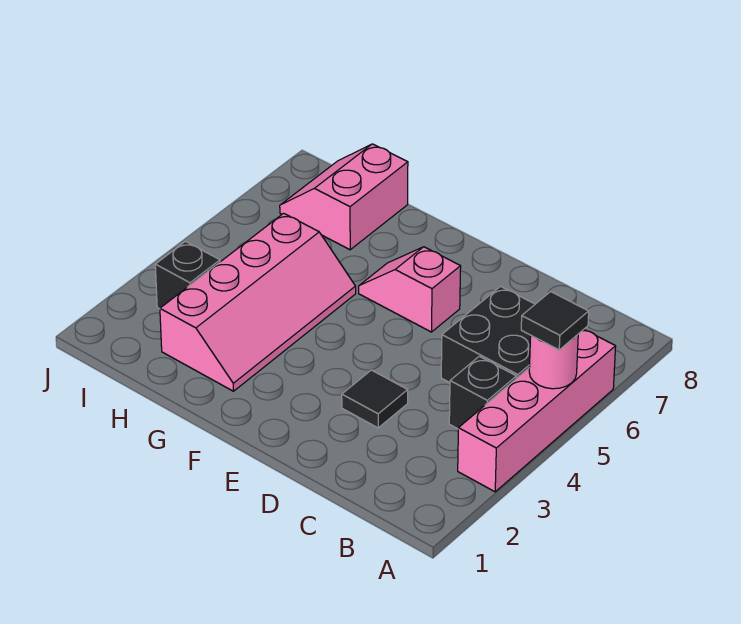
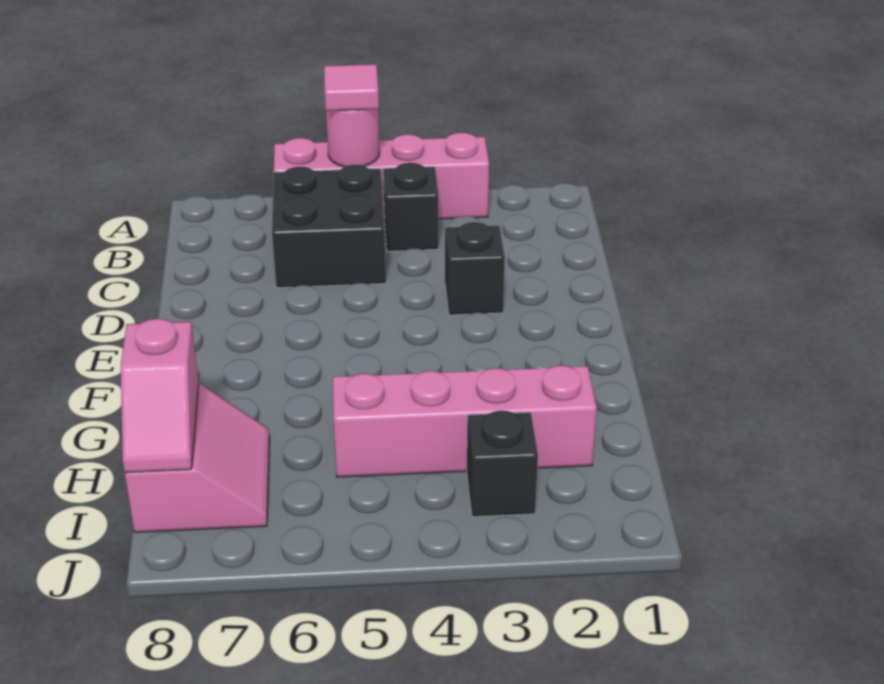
black tile A5 level 3 -> pink tile A5 level 3
black tile D3 level 1 -> black brick D3 level 1
pink slope E6:F6 level 1 top E -> pink slope H8:I8 level 2 top H
pink slope H7:I8 level 1 top H -> pink slope H7:I8 level 1 top 8

